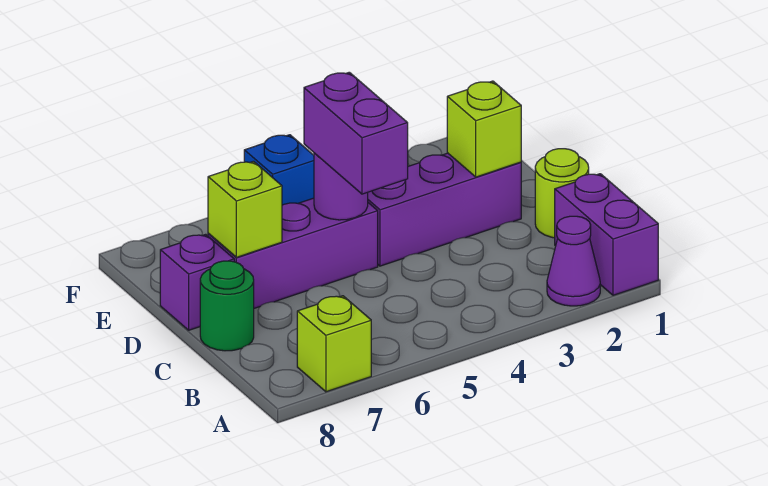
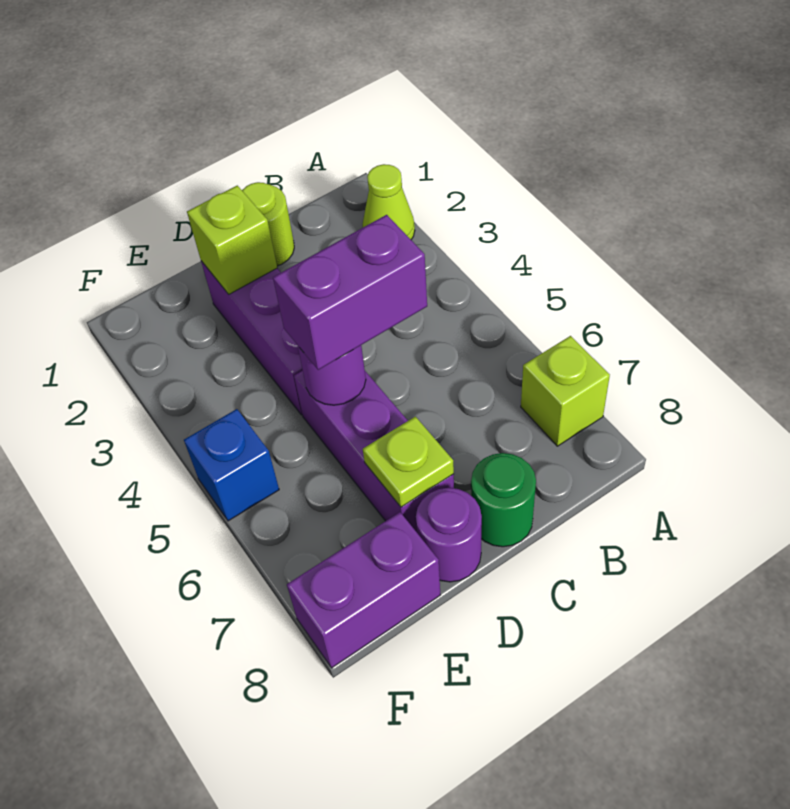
purple brick A1:B1 level 1 -> purple brick E8:F8 level 1
purple cone A2 level 1 -> lime cone A2 level 1
lime brick D7 level 2 -> lime plate D7 level 2
purple brick D8 level 1 -> purple round brick D8 level 1

